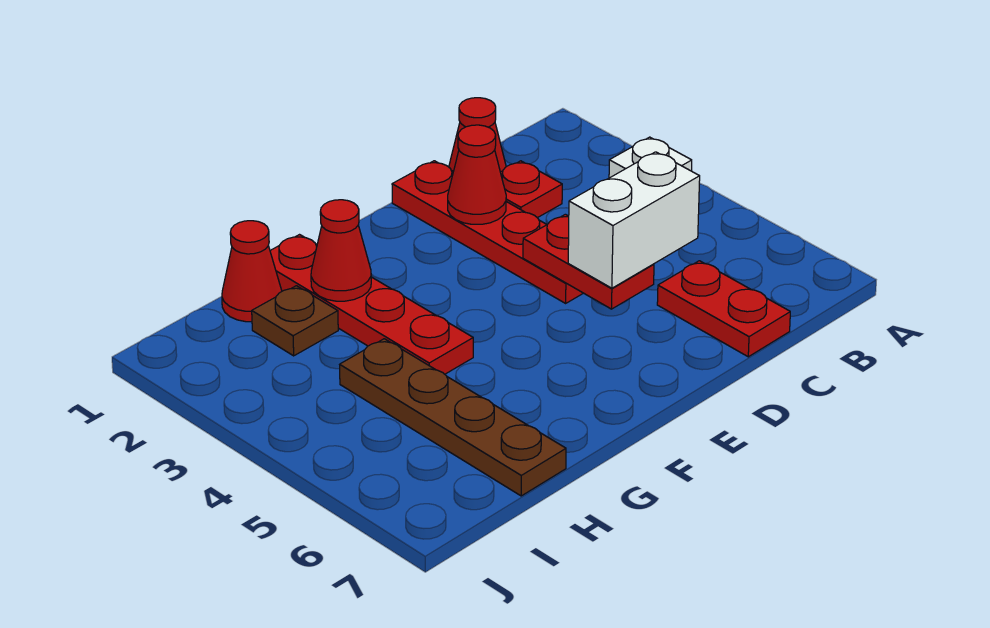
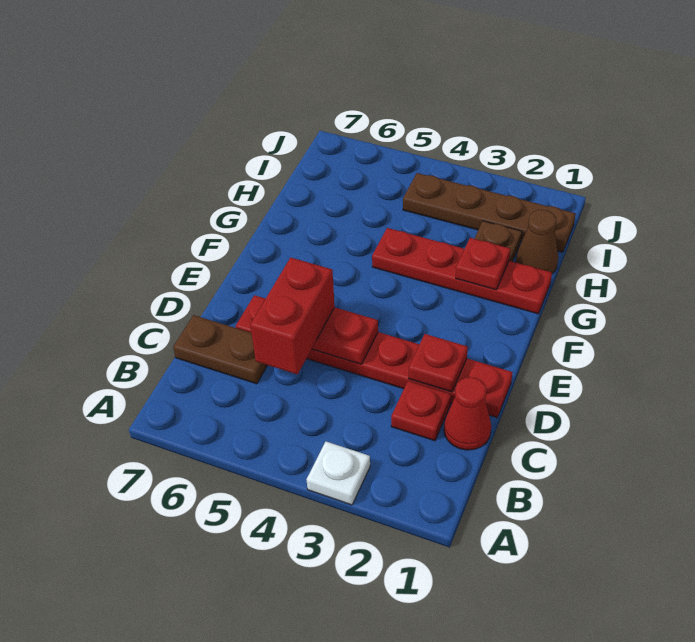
white brick C5:D5 level 3 -> red brick C5:D5 level 3
red plate C6:C7 level 1 -> brown plate C6:C7 level 1
red plate D1:D4 level 1 -> red plate D1:D6 level 1
red cone D2 level 2 -> red plate D2 level 2
red cone G2 level 2 -> red plate G2 level 2
red cone H1 level 1 -> brown cone H1 level 1
brown plate H4:H7 level 1 -> brown plate I1:I4 level 1

